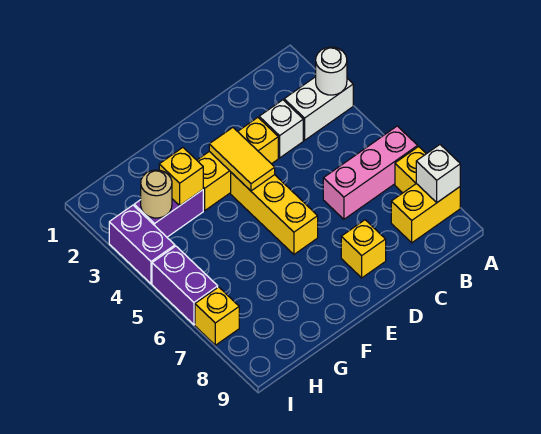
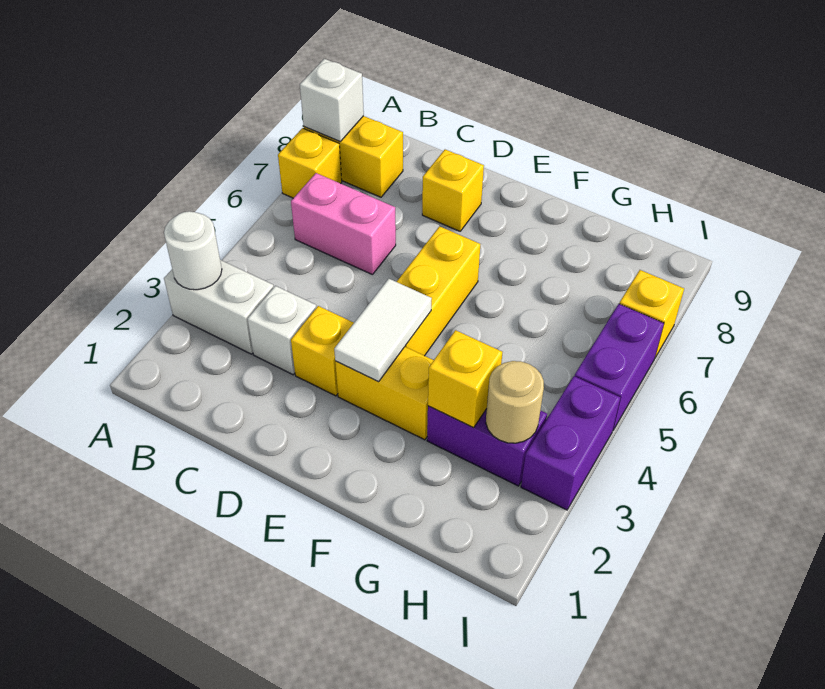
pink brick A6:C6 level 1 -> pink brick B6:C6 level 1
yellow tile E3:E4 level 2 -> white tile E3:E4 level 2

